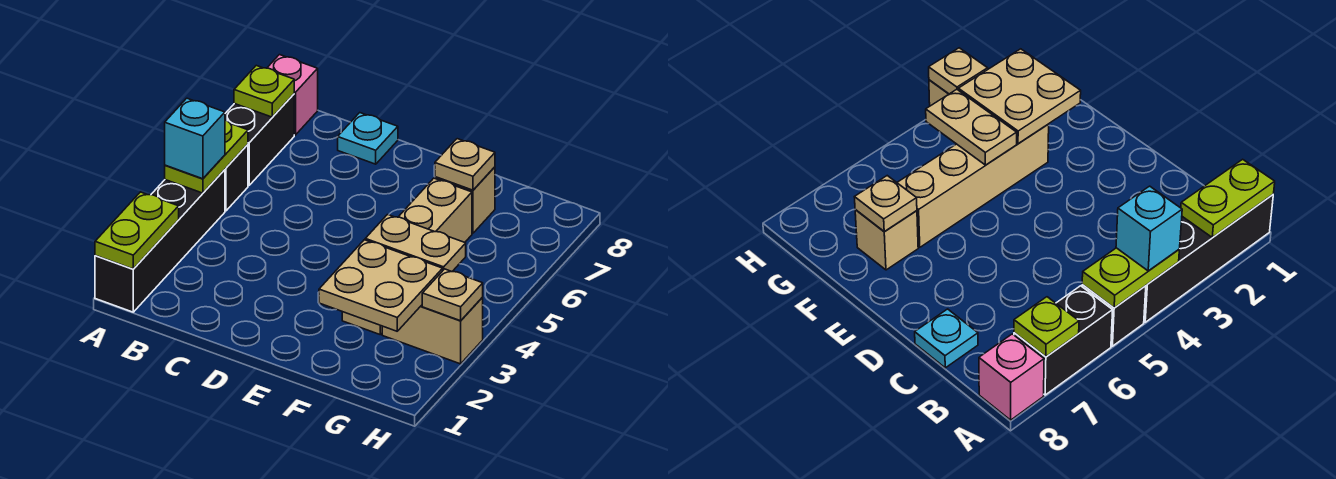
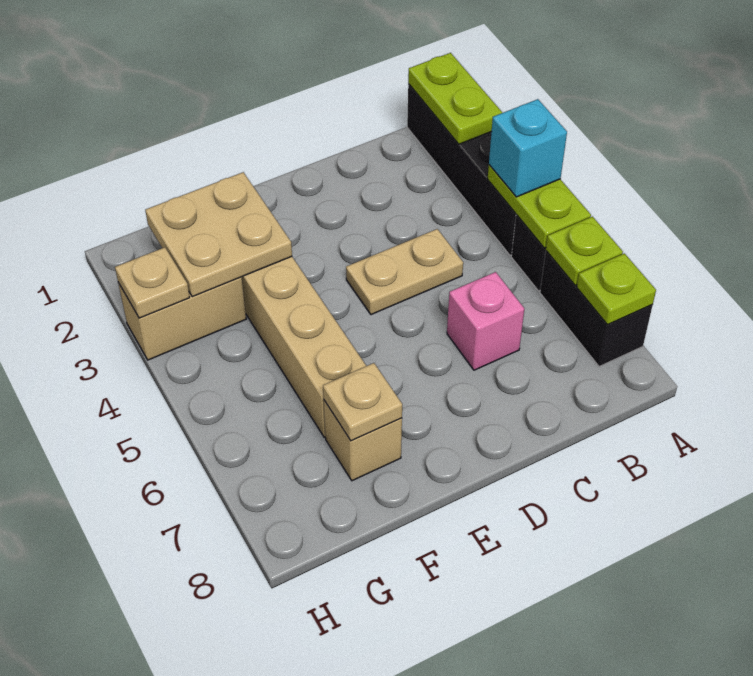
none -> lime plate A6 level 2
pink brick A8 level 1 -> pink brick C6 level 1
cyan plate C8 level 1 -> none
tan plate F4:G4 level 2 -> tan plate C4:D4 level 1

